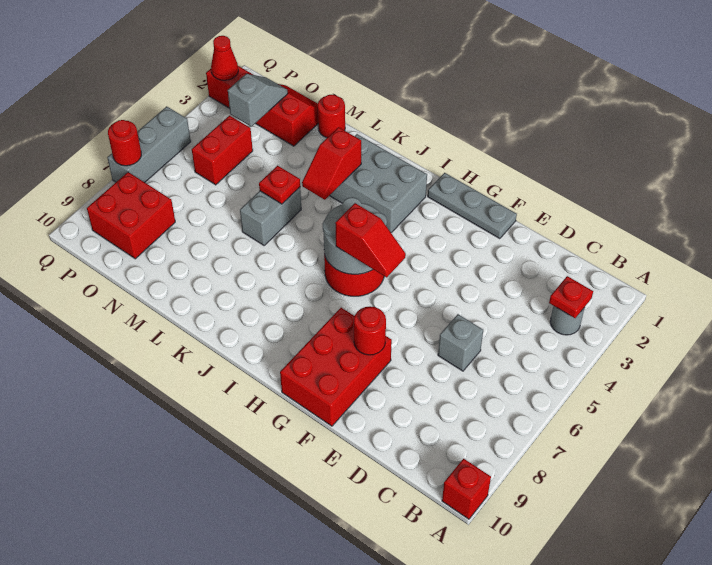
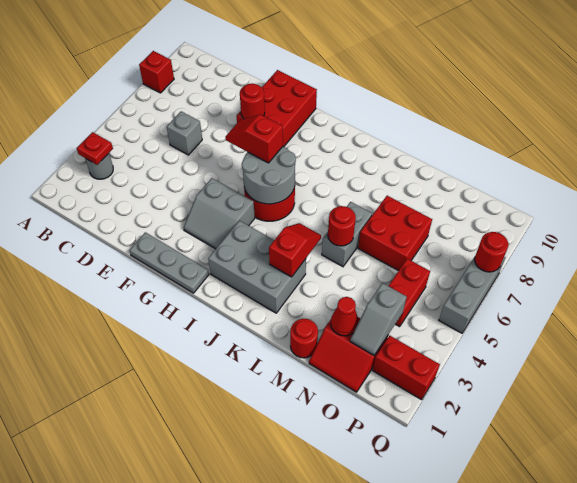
red brick A10 level 1 -> red brick A8 level 1
none -> grey slope G3:H4 level 1 top 4
red plate L5 level 2 -> red round brick L5 level 2
red brick O8:P9 level 1 -> red brick M6:N7 level 1
red cone Q2 level 2 -> red cone N2 level 2

